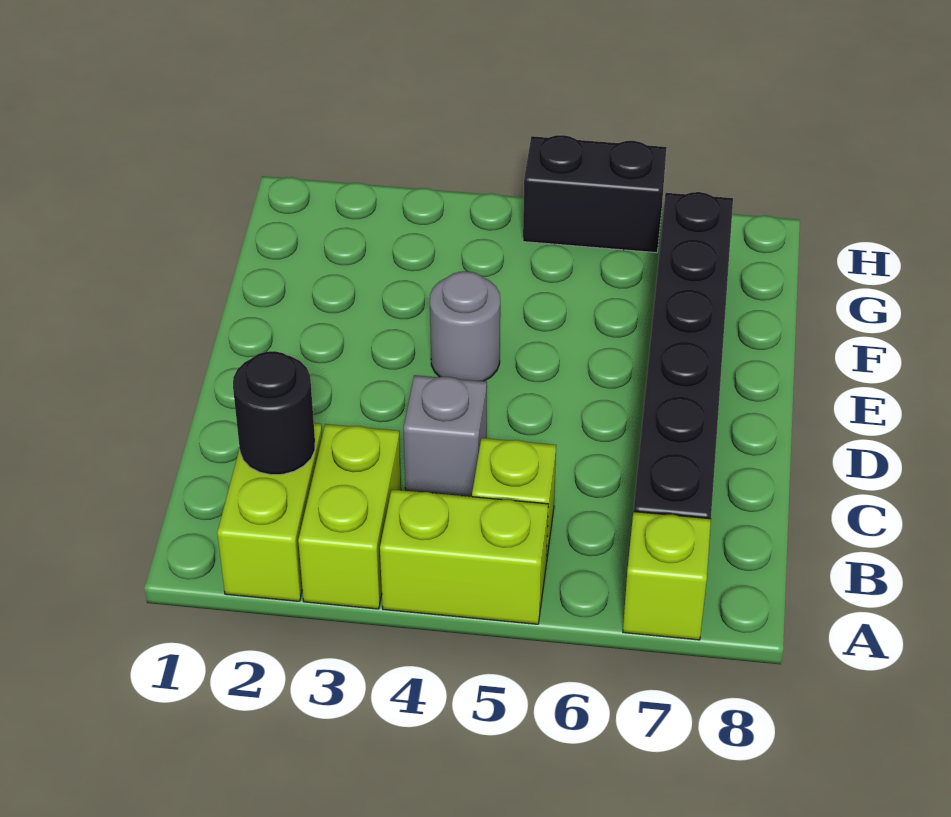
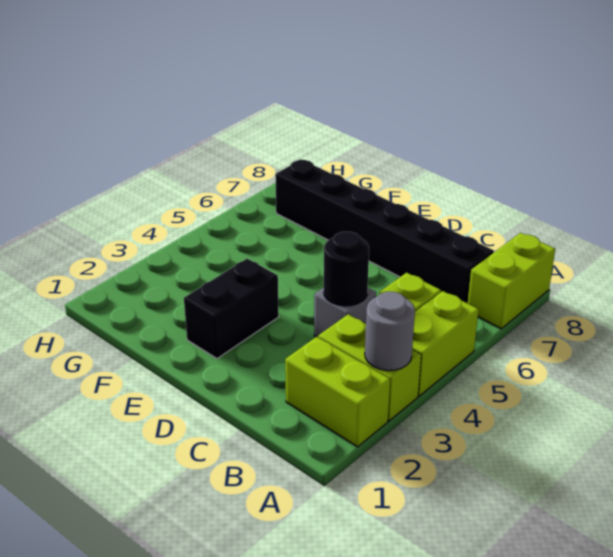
lime brick A7 level 1 -> lime brick A7:A8 level 1
black round brick B2 level 2 -> black round brick C4 level 2
grey round brick E4 level 1 -> grey round brick A3 level 2
black brick H5:H6 level 1 -> black brick E2:E3 level 1

